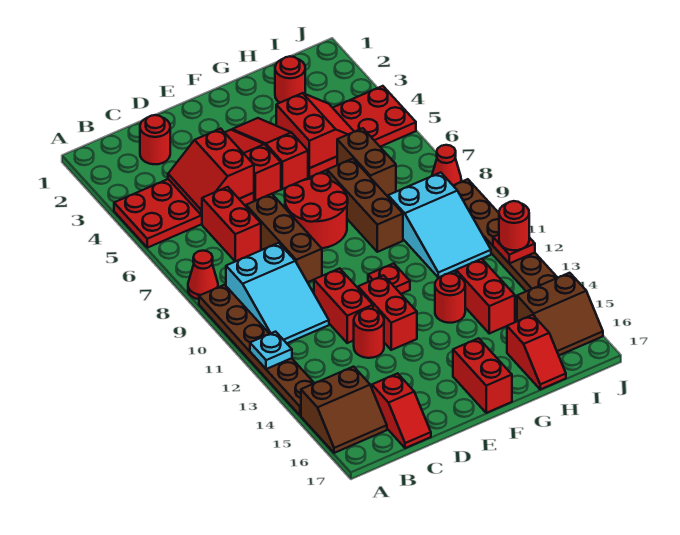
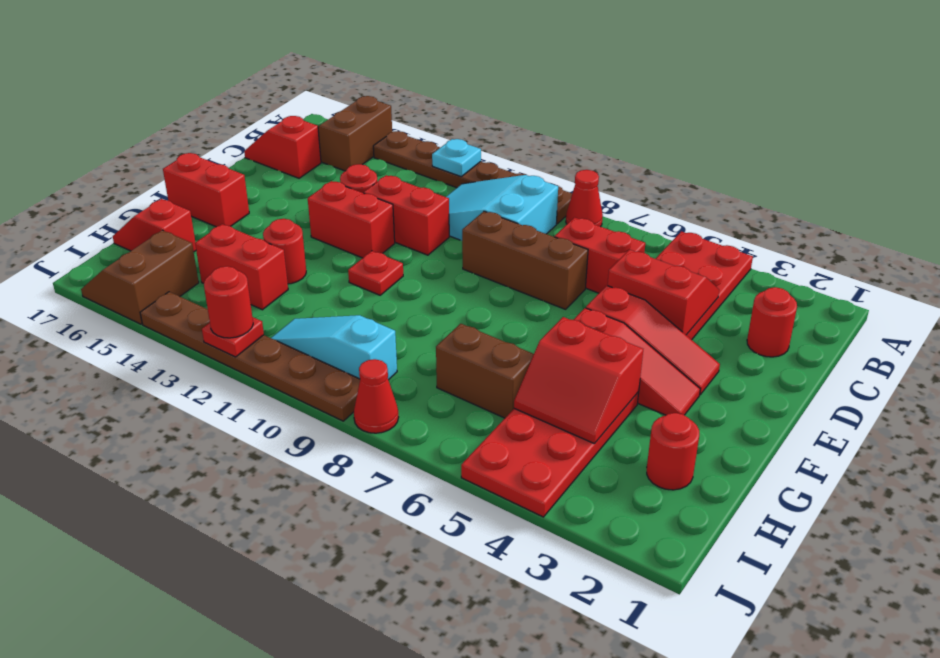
red round brick E7:F8 level 1 -> none
brown brick G7:G9 level 1 -> none
cyan slope H9:I11 level 1 top 9 -> cyan slope I9:I11 level 1 top 9

